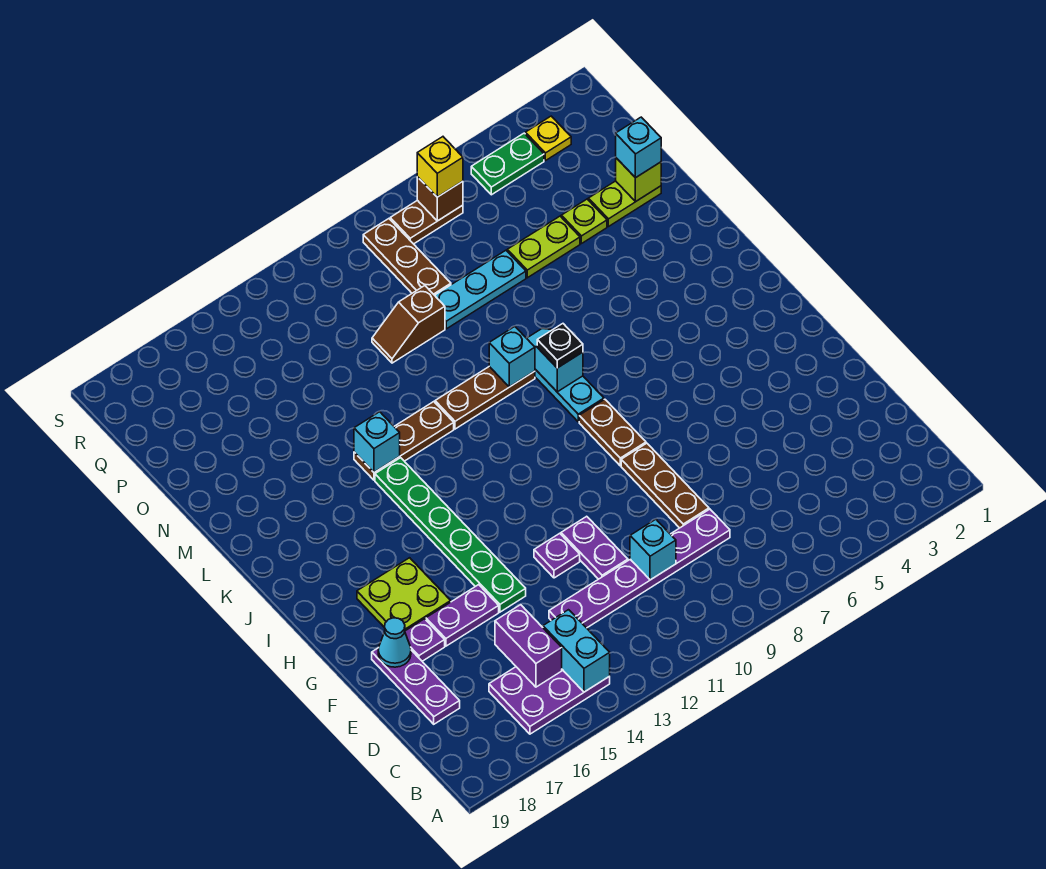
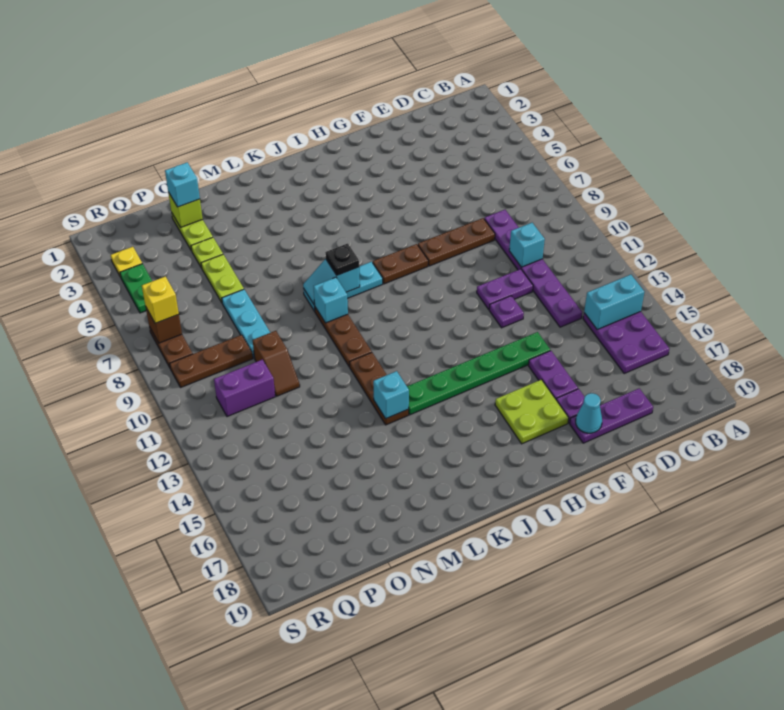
purple brick C15:D15 level 2 -> purple brick P11:Q11 level 1

